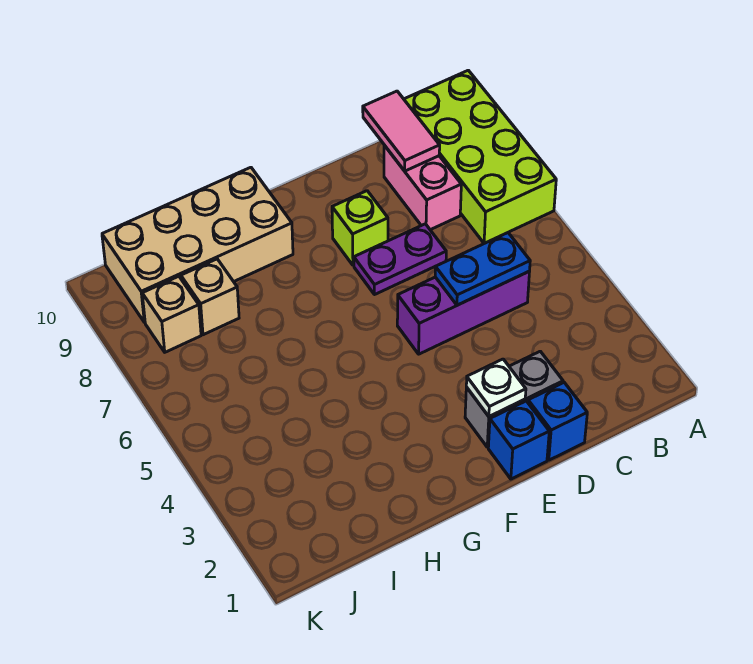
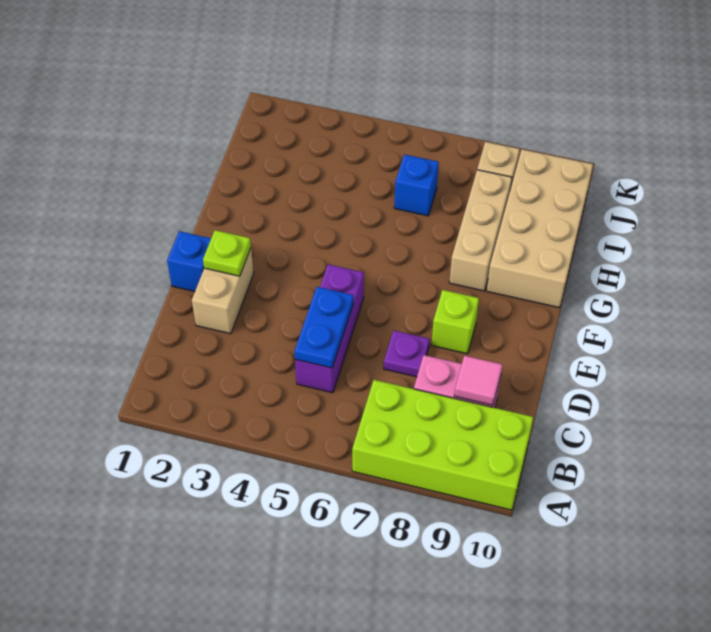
pink tile C9:C10 level 2 -> pink tile C9 level 2
blue brick D1 level 1 -> blue brick I6 level 1
grey brick D2:E2 level 1 -> tan brick D2:E2 level 1
purple plate D7:E7 level 1 -> purple plate D7 level 1
white plate E2 level 2 -> lime plate E2 level 2
tan brick I8 level 1 -> tan brick G8:I8 level 1

